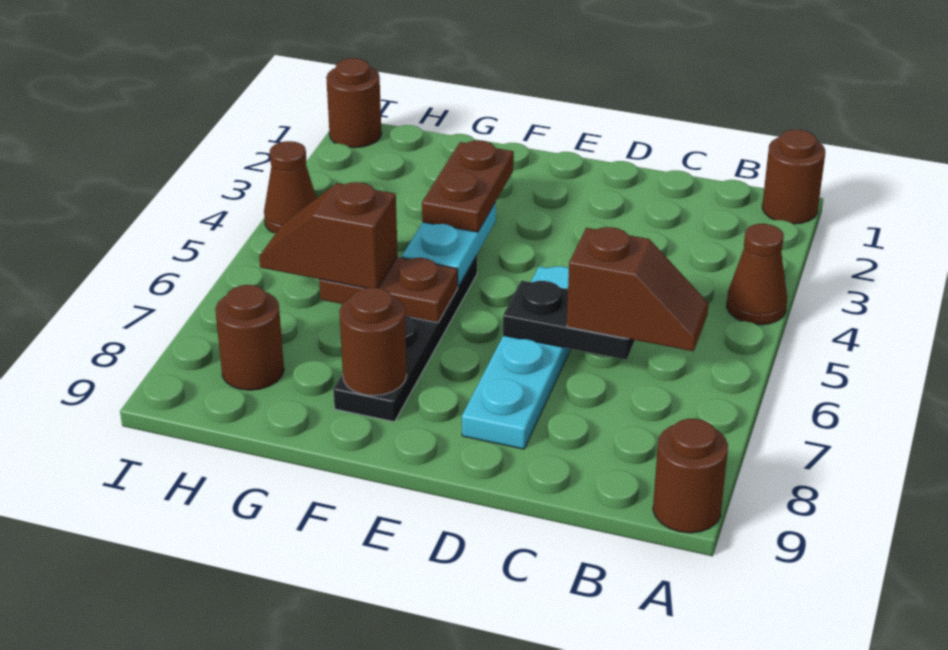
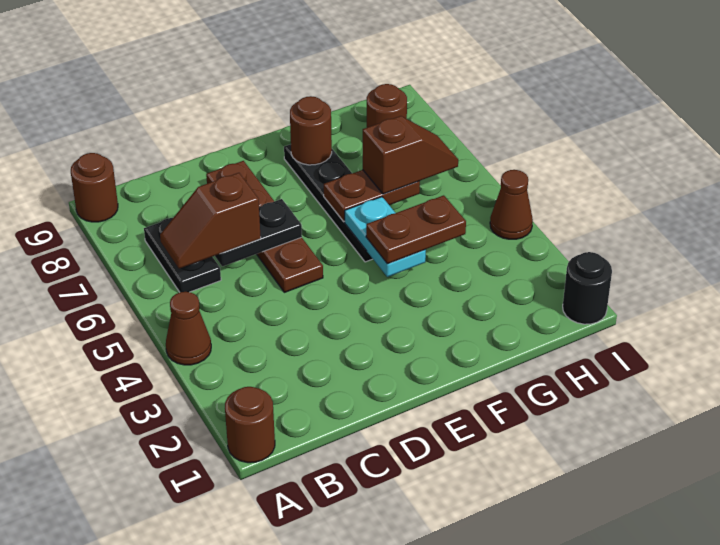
none -> black plate B6:B7 level 1
cyan plate D5:D8 level 1 -> brown plate D5:D8 level 1
brown plate F3:F4 level 3 -> brown plate F4:G4 level 3
brown round brick I1 level 1 -> black round brick I1 level 1

